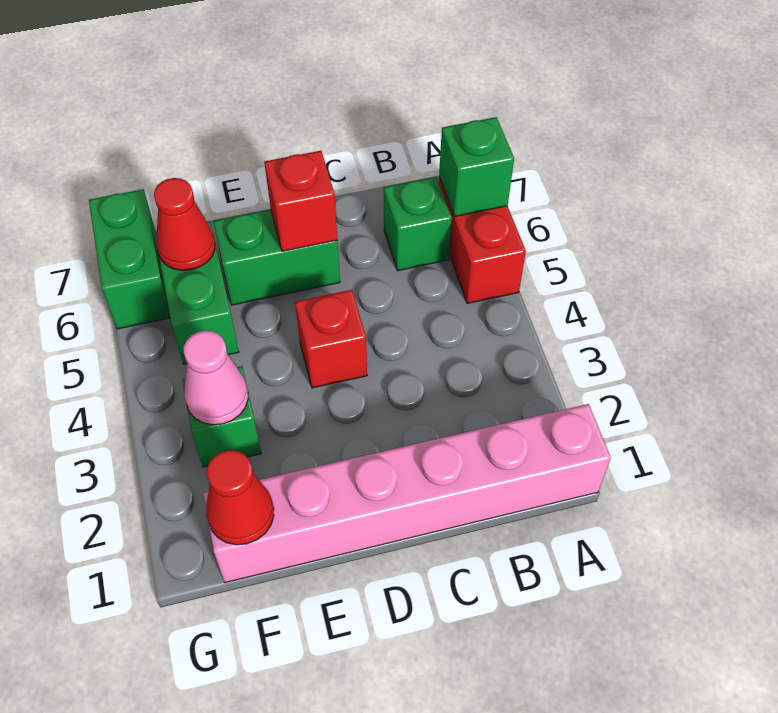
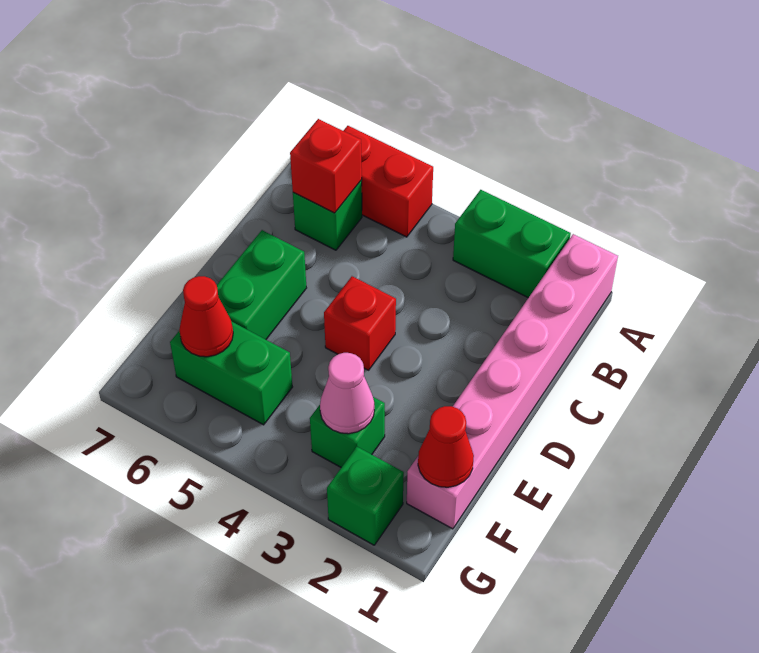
green brick A6 level 2 -> green brick G2 level 1
red brick D6 level 2 -> red brick B6 level 2
green brick G6:G7 level 1 -> green brick A2:A3 level 1

